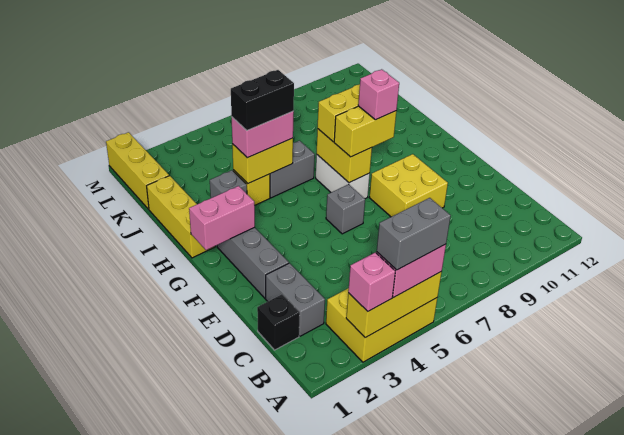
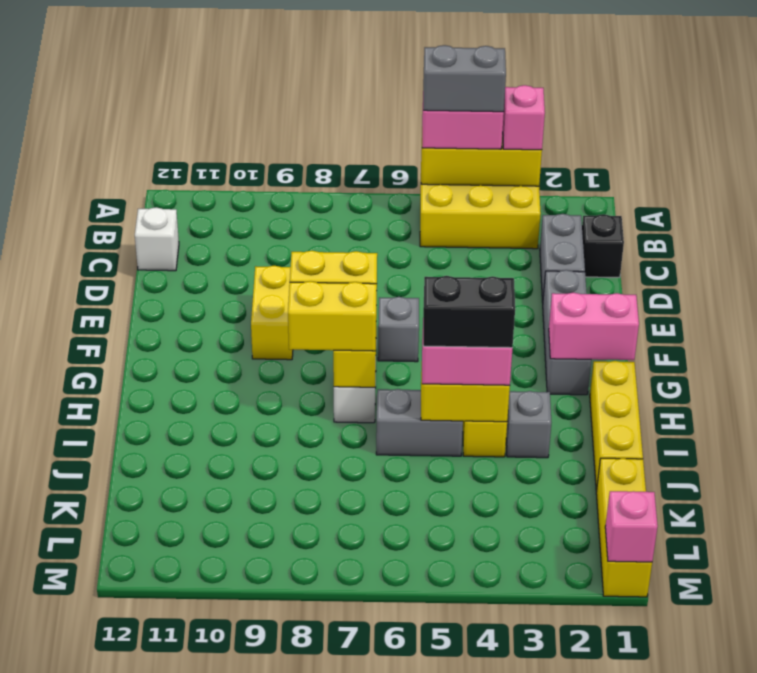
none -> white brick C12 level 1
yellow brick E8:F9 level 1 -> yellow brick E9:F9 level 1
pink brick G8 level 4 -> pink brick M1 level 2

